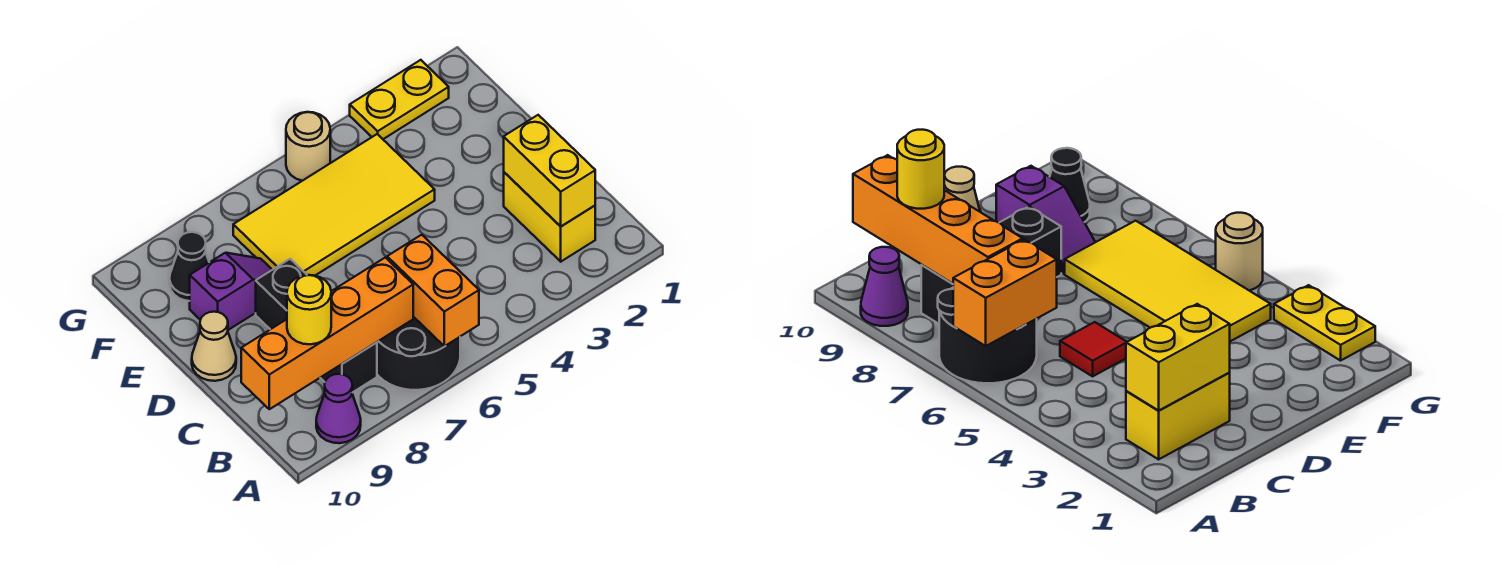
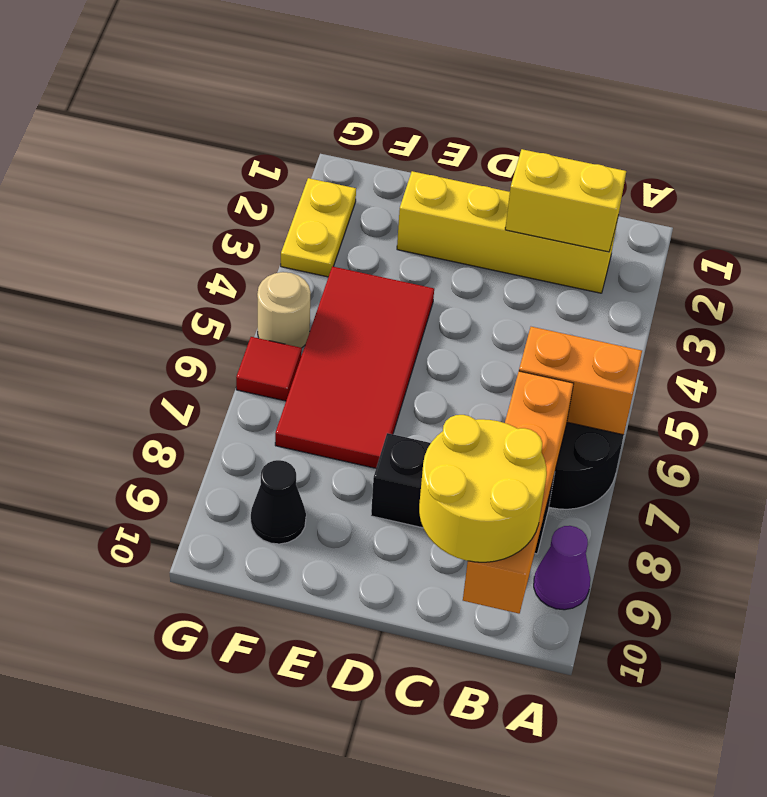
yellow brick B2:C2 level 1 -> yellow brick B2:E2 level 1
yellow round brick B9 level 3 -> yellow round brick B9:C10 level 3
red tile C5 level 1 -> red tile G6 level 1
tan cone D10 level 1 -> none
yellow tile E4:F7 level 1 -> red tile E4:F7 level 1
purple slope E8:E9 level 1 top 9 -> none

